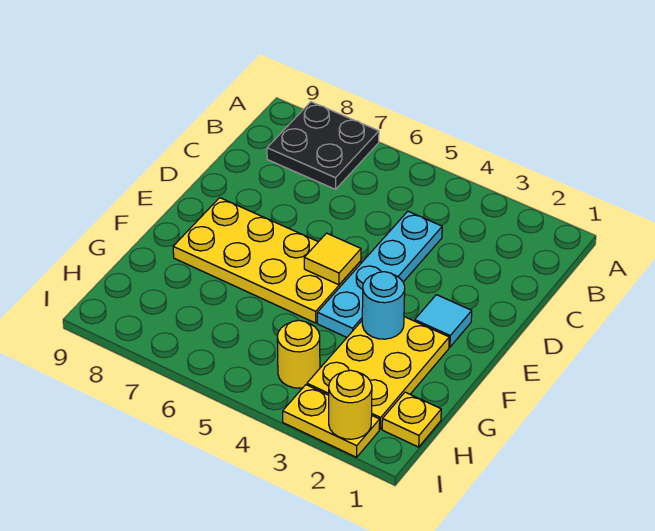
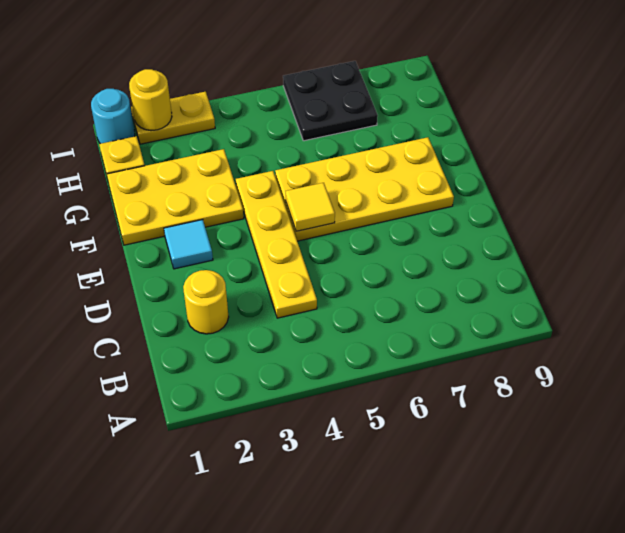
black plate A7:B8 level 1 -> black plate H6:I7 level 1
cyan plate C4:F4 level 1 -> yellow plate C4:F4 level 1
yellow plate F2:H3 level 1 -> yellow plate F1:G3 level 1
cyan round brick F3 level 2 -> cyan round brick I1 level 1
yellow round brick H4 level 1 -> yellow round brick C2 level 1

